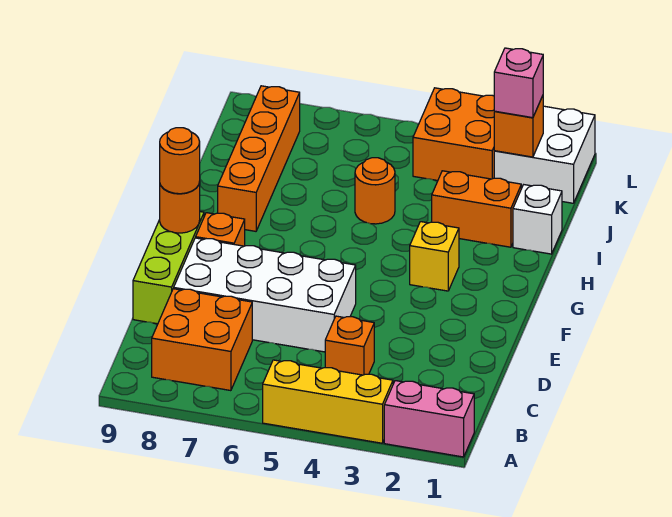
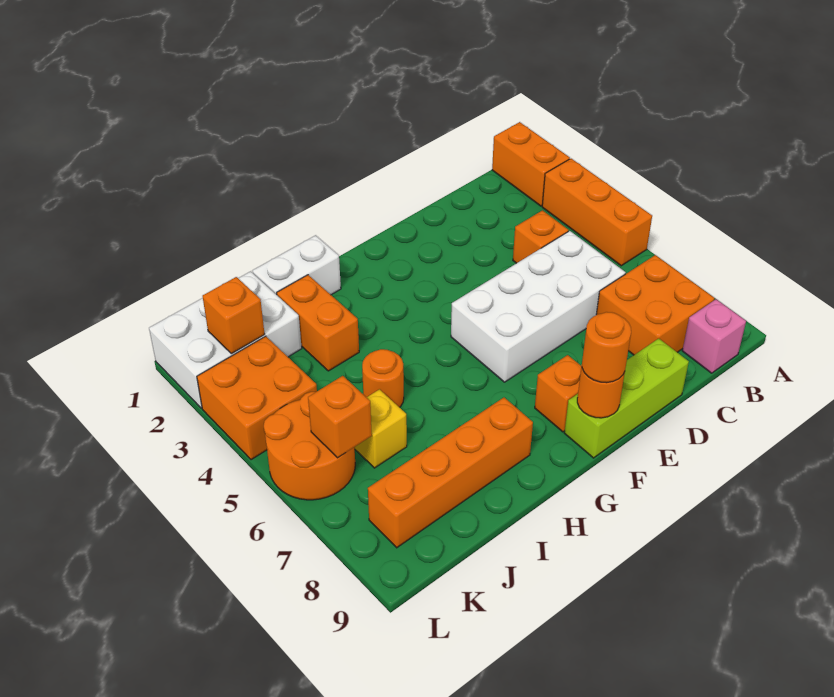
pink brick A1:A2 level 1 -> orange brick A1:A2 level 1
yellow brick A3:A5 level 1 -> orange brick A3:A5 level 1
white brick D5:E8 level 1 -> white brick C5:F6 level 1
yellow brick G3 level 1 -> yellow brick J6 level 1
white brick I1 level 1 -> white brick H1:I1 level 1
white brick K1:L2 level 1 -> white brick J1:L2 level 1
pink brick K2 level 3 -> pink brick B9 level 1
none -> orange round brick K5:L6 level 1
none -> orange brick K6 level 2

